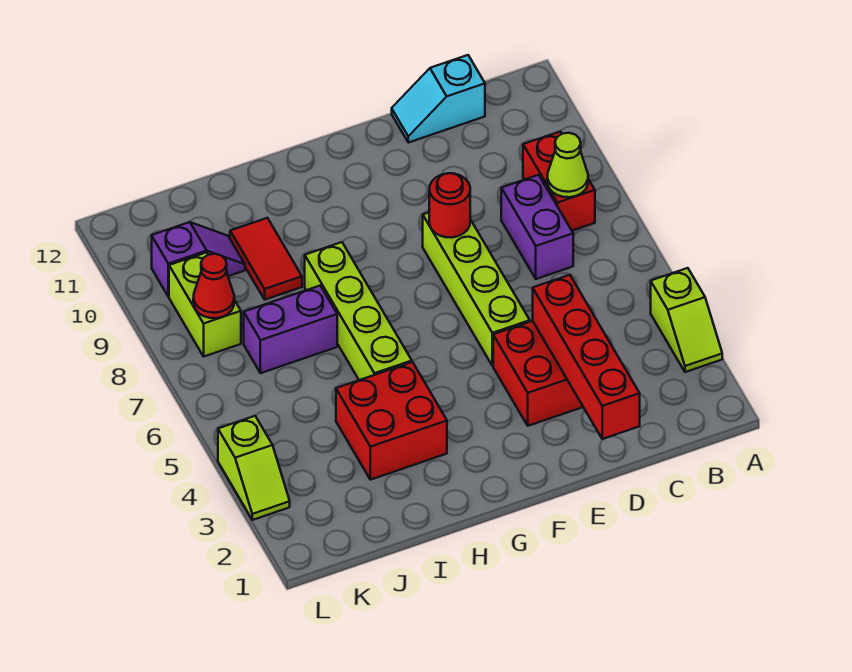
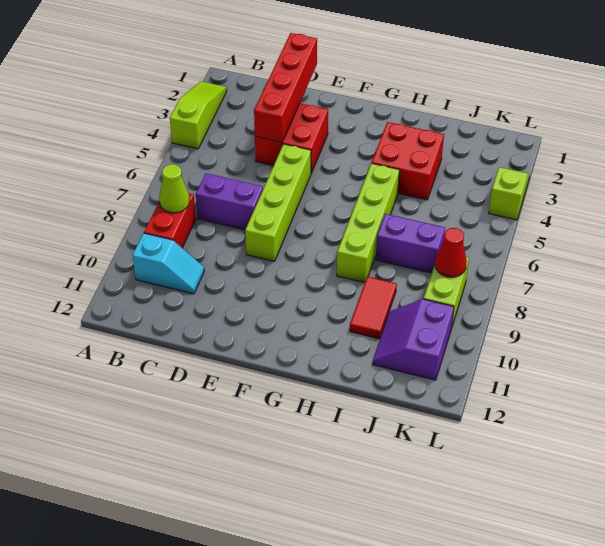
lime slope A3:A4 level 1 top 4 -> lime slope A2:A4 level 1 top 4
purple brick C7:C8 level 1 -> purple brick C7:D7 level 1
cyan slope C12:D12 level 1 top C -> cyan slope B10:C10 level 1 top B
red round brick E8 level 2 -> none
purple slope J10:K10 level 1 top K -> purple slope J10:K11 level 1 top K

